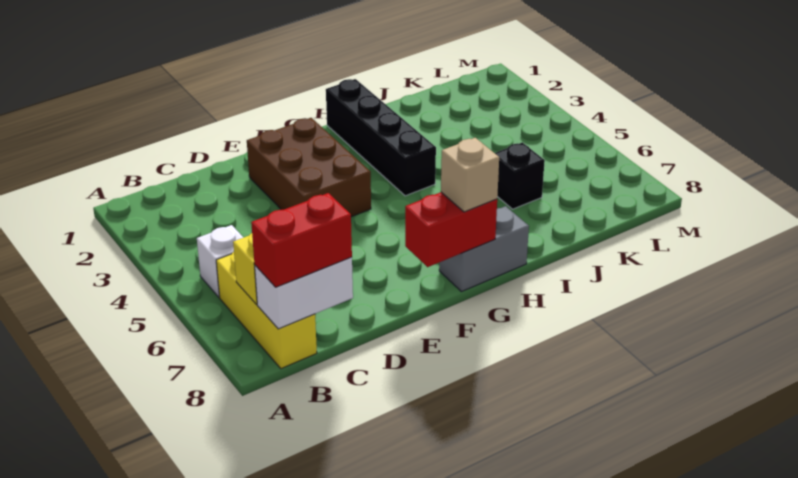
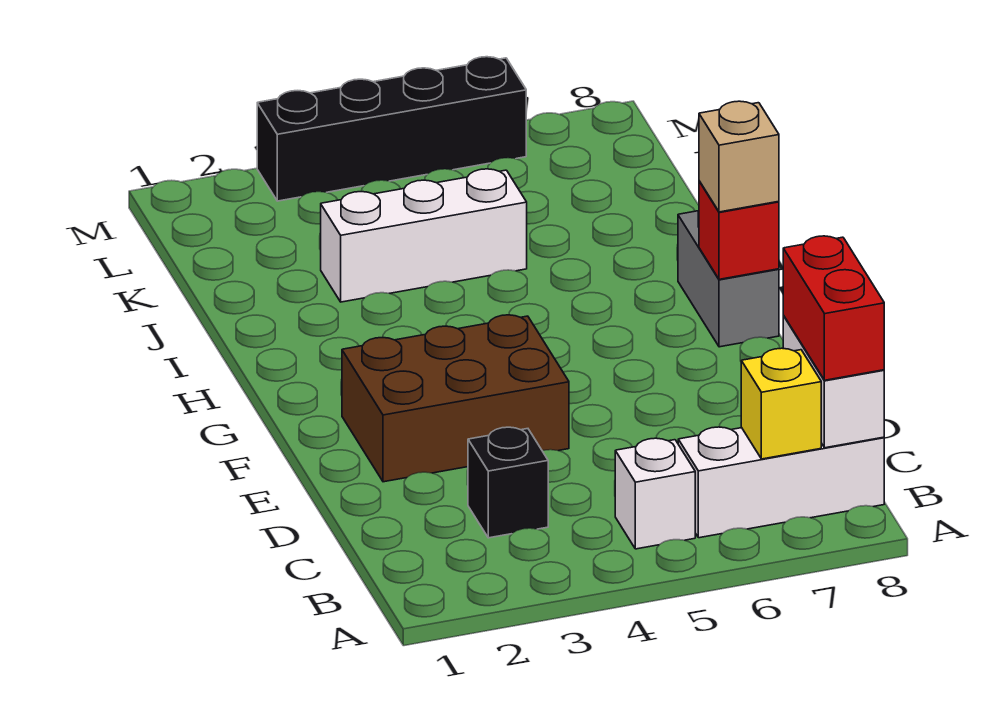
yellow brick B6:B8 level 1 -> white brick B6:B8 level 1
red brick F8:G8 level 2 -> red brick G8 level 2
black brick H1:H4 level 1 -> black brick M3:M6 level 1
none -> white brick J3:J5 level 1
black brick J6 level 1 -> black brick C3 level 1

